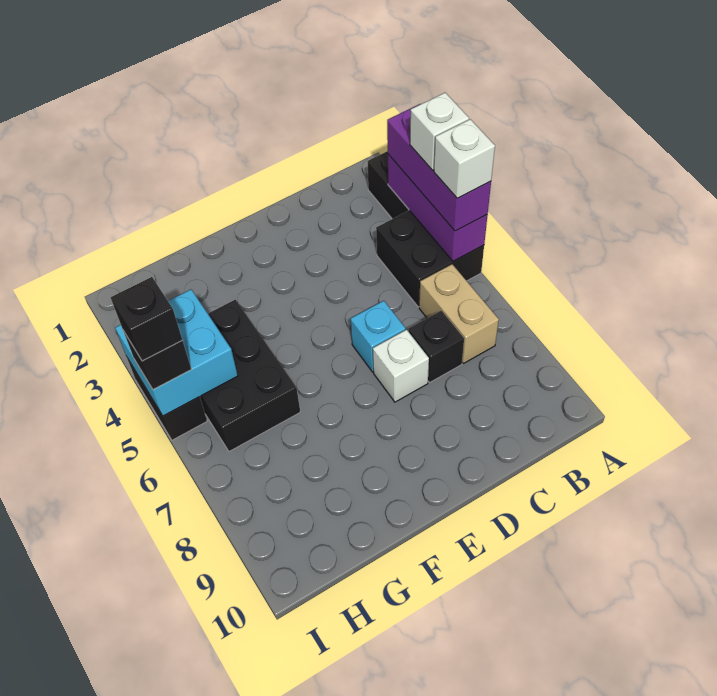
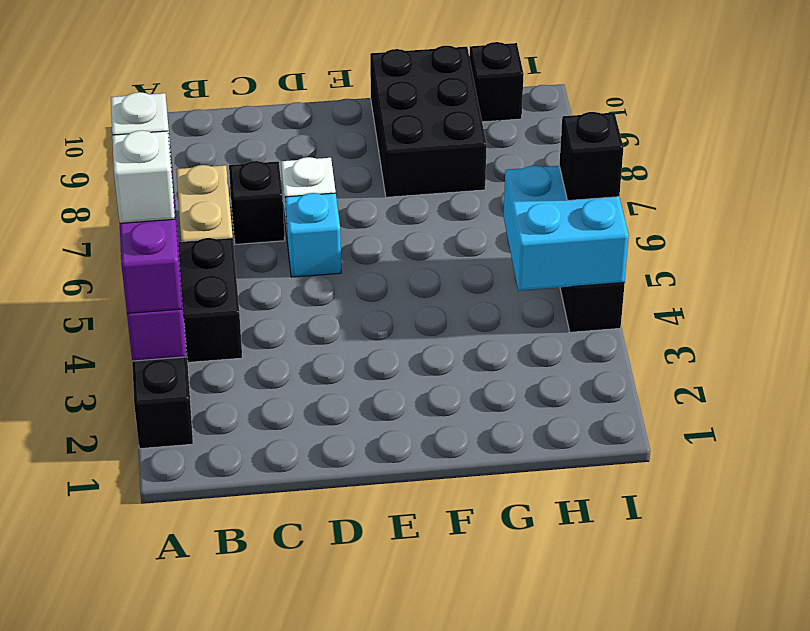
black brick G4:H6 level 1 -> black brick F8:G10 level 1
black brick I5 level 4 -> black brick H10 level 1

